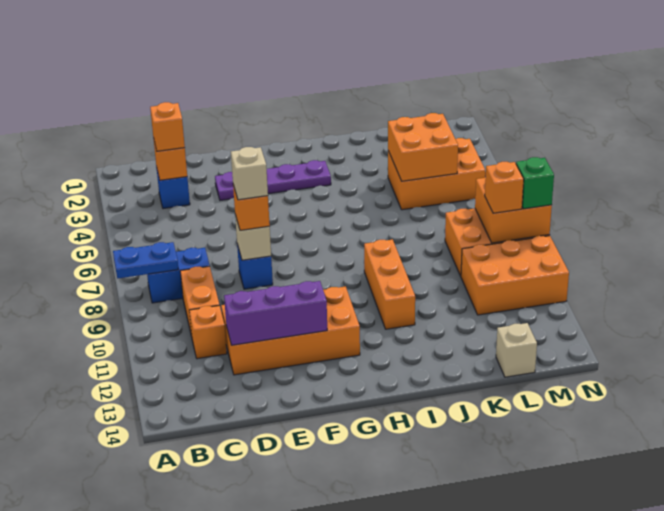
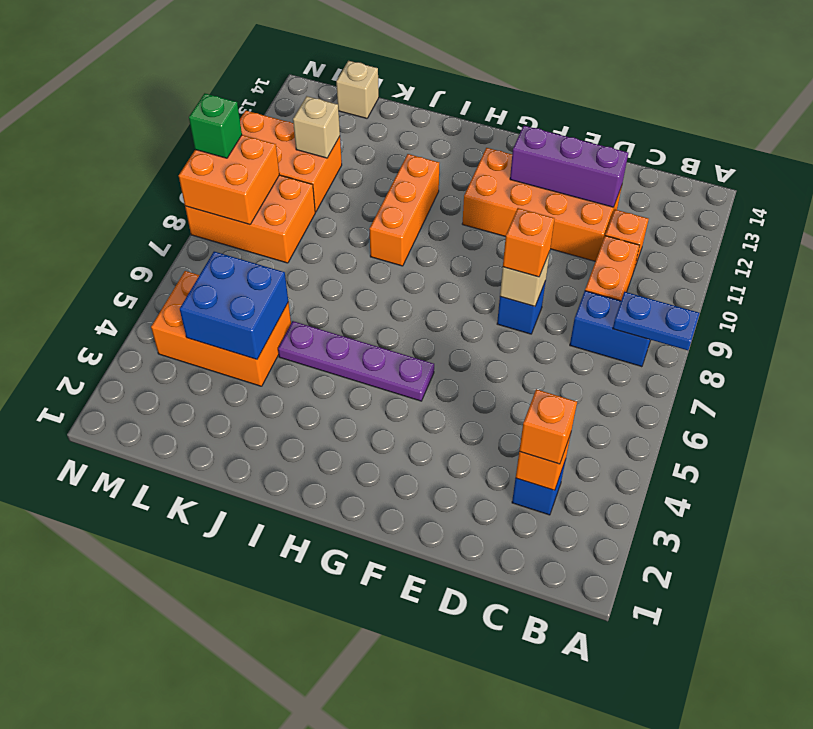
purple plate E3:H3 level 1 -> purple plate G5:J5 level 1
tan brick E8 level 4 -> tan brick L11 level 2
orange brick K4:L5 level 2 -> blue brick K4:L5 level 2
orange brick M9 level 3 -> none

